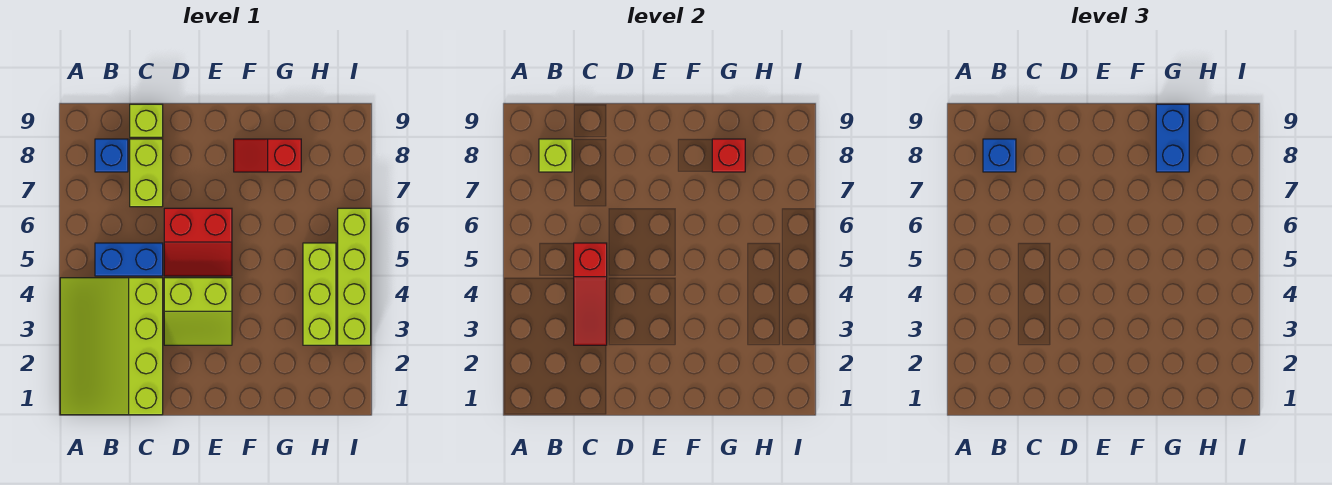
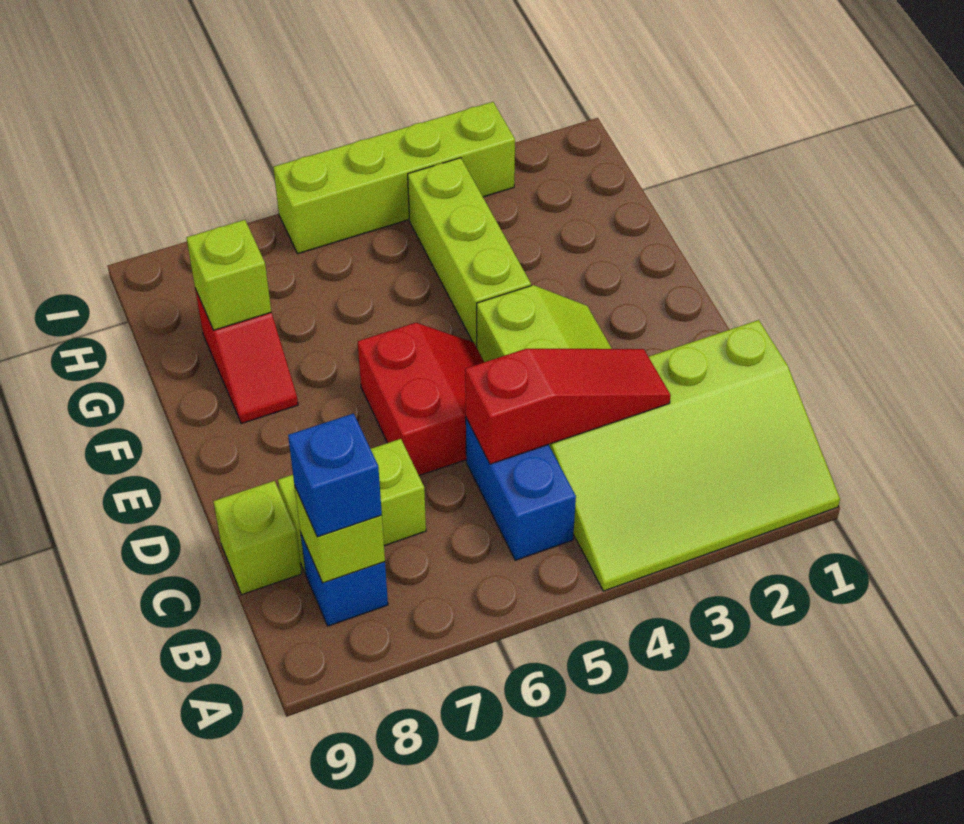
red brick G8 level 2 -> lime brick G8 level 2
blue brick G8:G9 level 3 -> none
lime brick H3:H5 level 1 -> lime brick F4:H4 level 1

